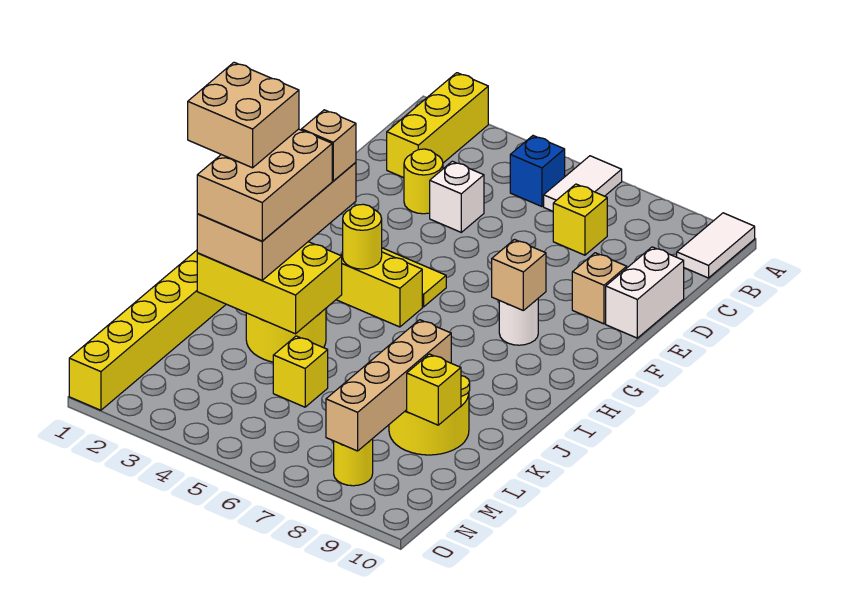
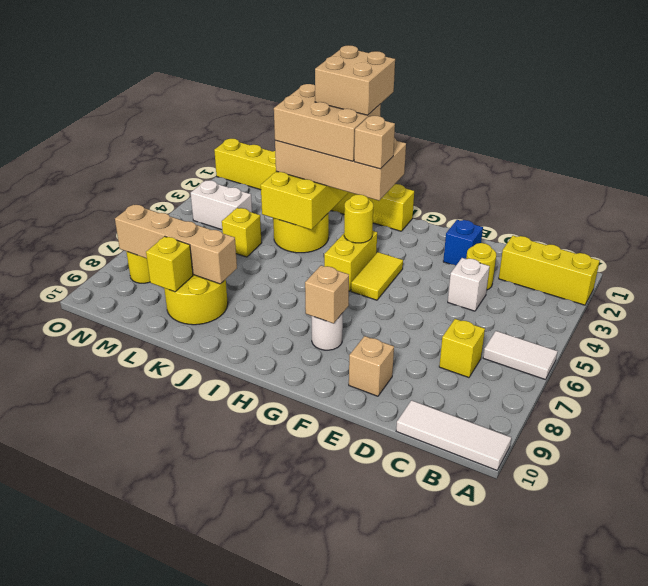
white tile A10:B10 level 1 -> white tile A10:C10 level 1
blue brick B5 level 1 -> blue brick E2 level 1
white brick D10:E10 level 1 -> white brick M4:N4 level 1

